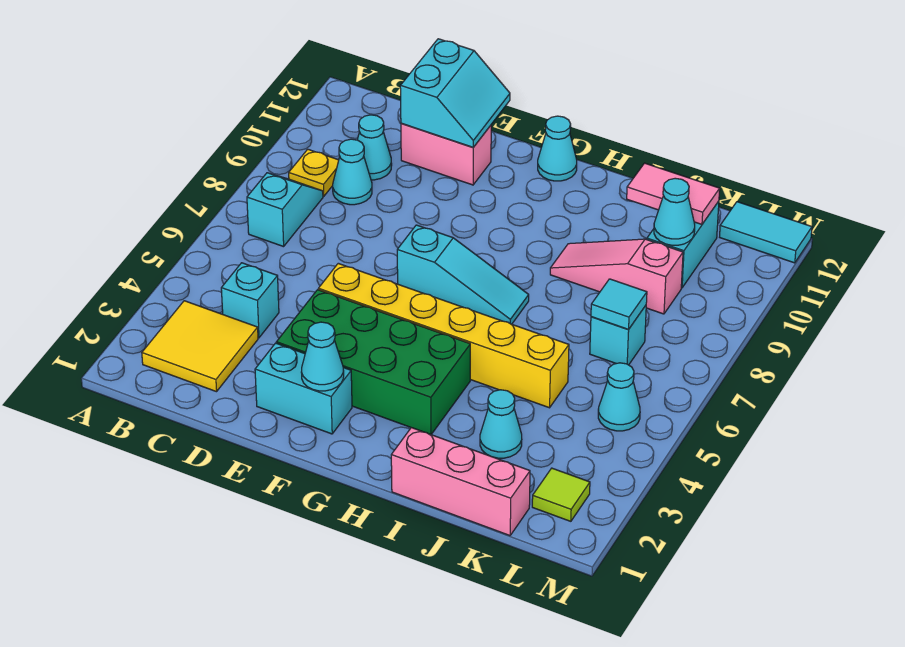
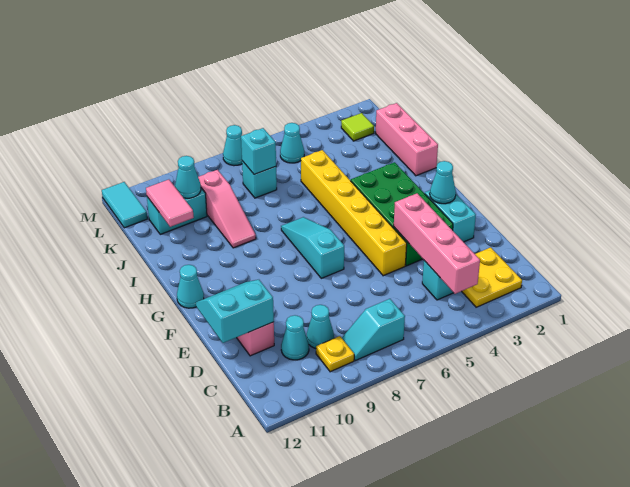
yellow tile B2:C3 level 1 -> yellow plate B2:C3 level 1
none -> pink brick B4:E4 level 2
cyan cone J3 level 1 -> cyan cone M7 level 1
cyan tile K7 level 2 -> cyan brick K7 level 2

